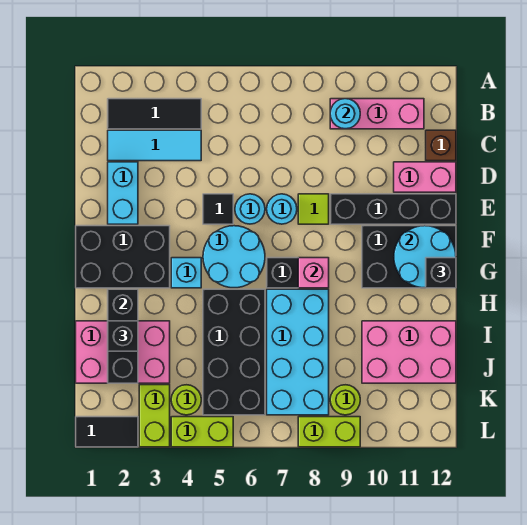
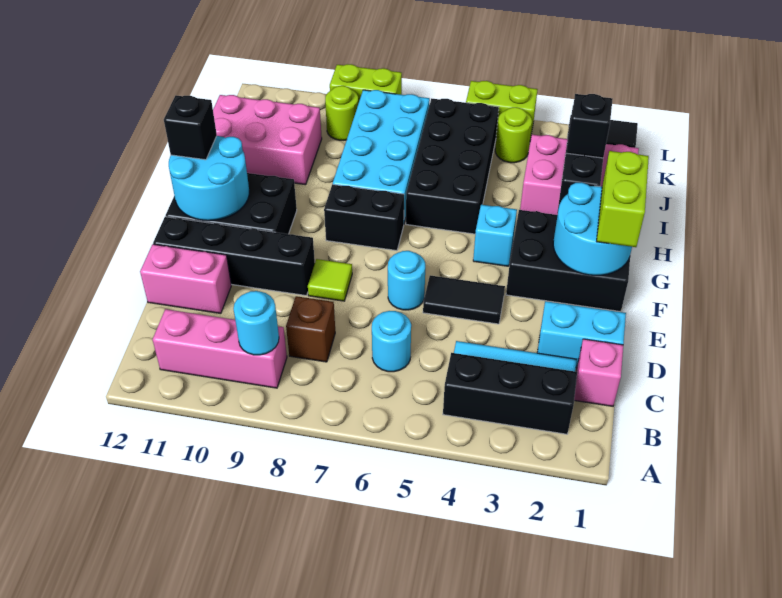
black tile B2:B4 level 1 -> black brick B2:B4 level 1
brown brick C12 level 1 -> brown brick C8 level 1
cyan brick D2:E2 level 1 -> cyan brick D1:D2 level 1
black tile E5 level 1 -> black tile E4:E5 level 1
cyan round brick E7 level 1 -> cyan round brick C6 level 1
cyan round brick F5:G6 level 1 -> cyan round brick F1:G2 level 2
pink brick G8 level 2 -> pink brick C1 level 1
lime brick K3:L3 level 1 -> lime brick F1:G1 level 3

